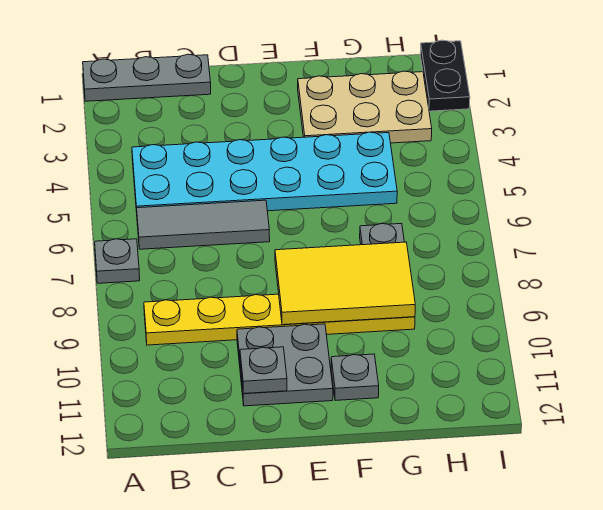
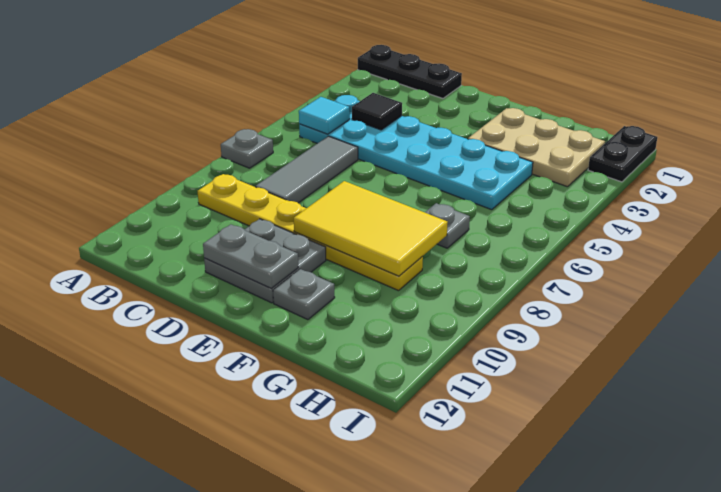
grey plate A1:C1 level 1 -> black plate A1:C1 level 1
none -> cyan tile B5 level 2
grey tile B6:D6 level 1 -> grey tile C6:C8 level 1
none -> black tile C4 level 2
grey plate D11 level 2 -> grey plate D11:E11 level 2

